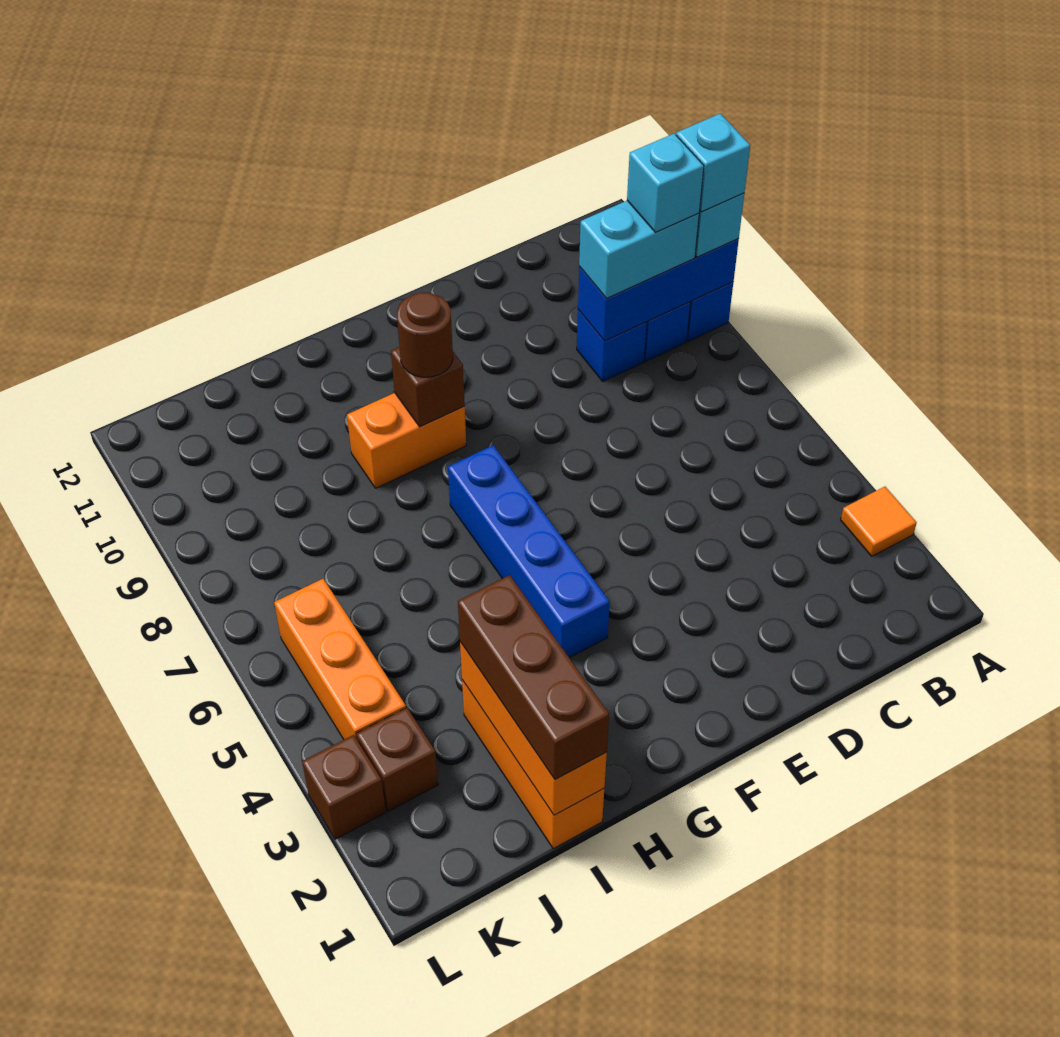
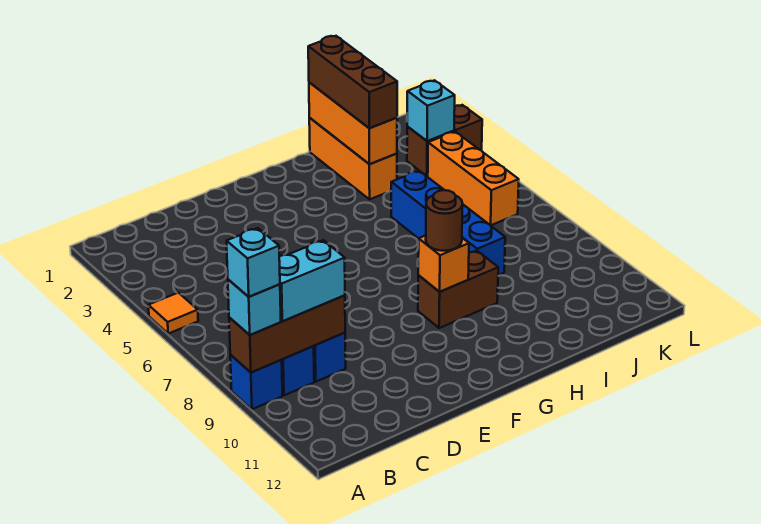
orange tile A3 level 1 -> orange tile A5 level 1
blue brick A9:C9 level 2 -> brown brick A9:C9 level 2
cyan brick B9 level 4 -> cyan brick K3 level 2
blue brick G4:G7 level 1 -> blue brick I5:I8 level 1
orange brick G9:H9 level 1 -> brown brick G9:H9 level 1
brown brick G9 level 2 -> orange brick G9 level 2

